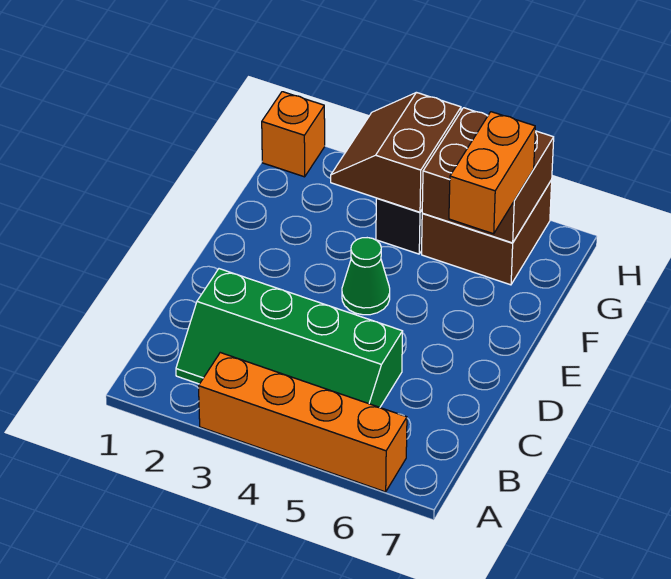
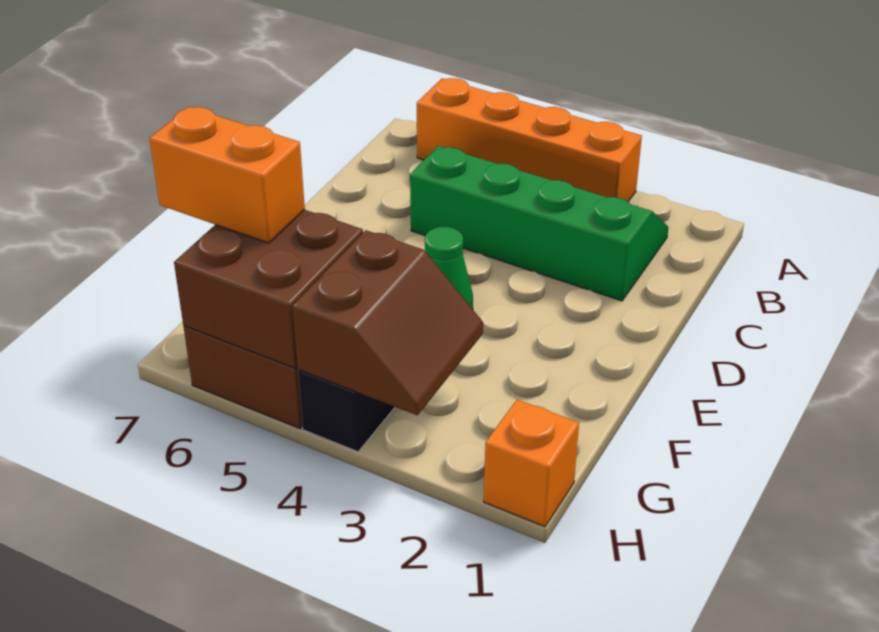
orange brick F6:G6 level 3 -> orange brick G6:G7 level 3

